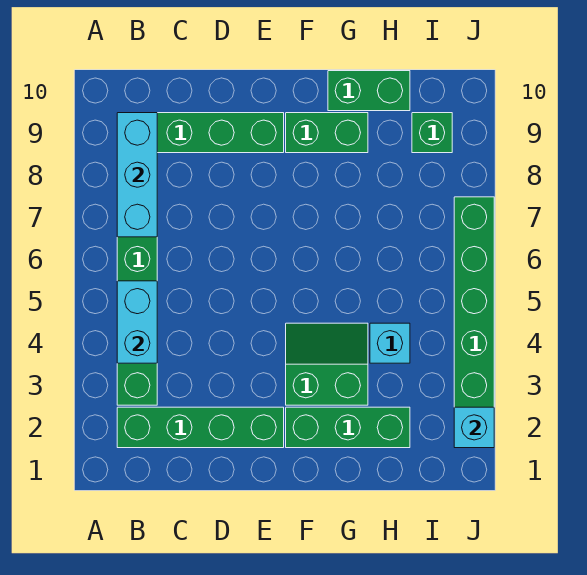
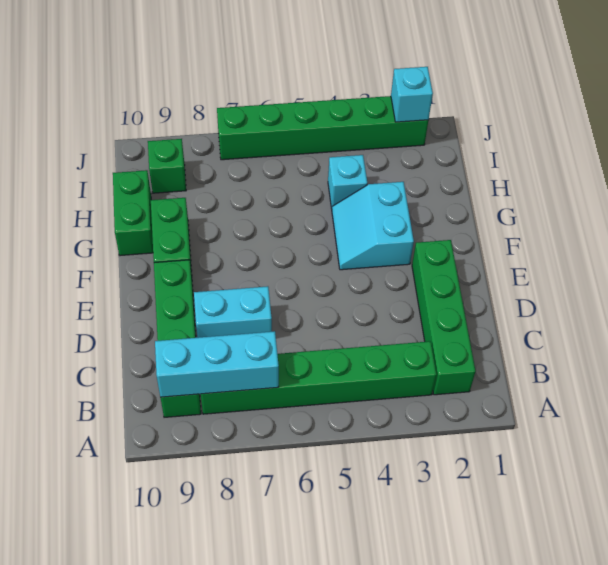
cyan brick B4:B5 level 2 -> cyan brick D7:D8 level 1
green brick F2:H2 level 1 -> none
green slope F3:G4 level 1 top 3 -> cyan slope F3:G4 level 1 top 3

